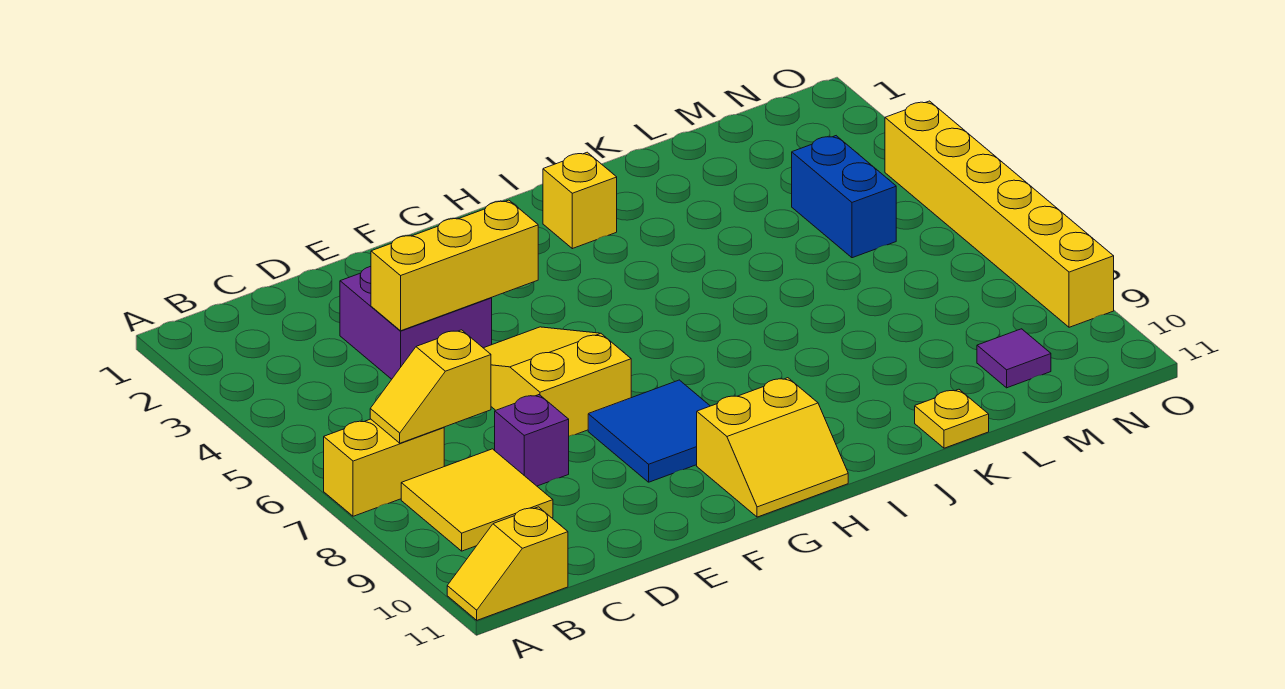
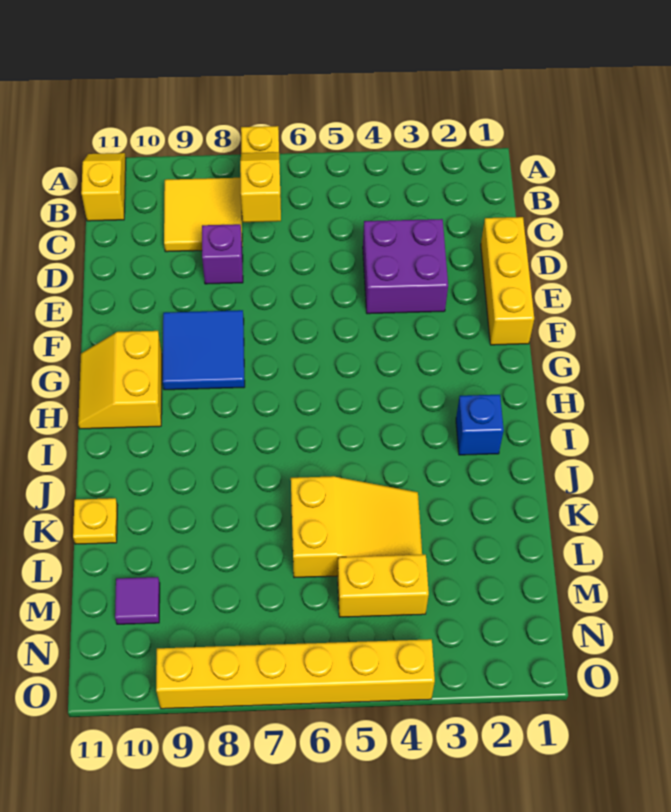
yellow brick D4:F4 level 2 -> yellow brick D1:F1 level 1
yellow slope E5:F7 level 1 top 7 -> yellow slope K4:L6 level 1 top 6
yellow brick I2 level 1 -> blue brick I2 level 1
blue brick M4:M5 level 1 -> yellow brick M4:M5 level 1

